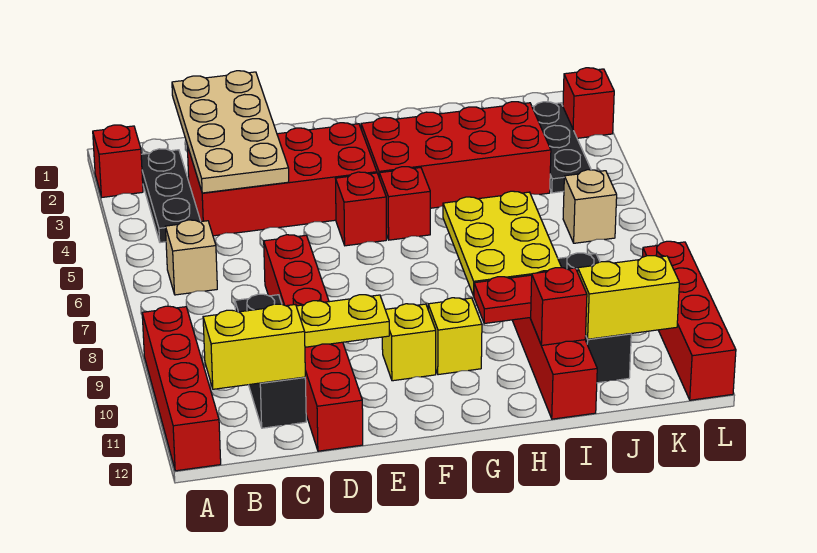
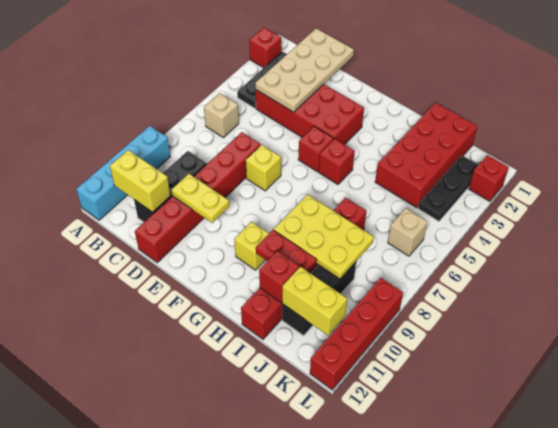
red brick A9:A12 level 1 -> cyan brick A9:A12 level 1
yellow brick F10 level 1 -> yellow brick E7 level 1
red brick G3:J4 level 1 -> red brick I1:J4 level 1
yellow plate H7:I9 level 2 -> yellow plate H8:J9 level 2

